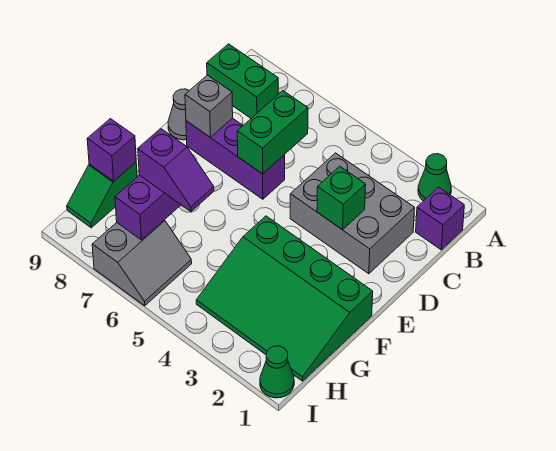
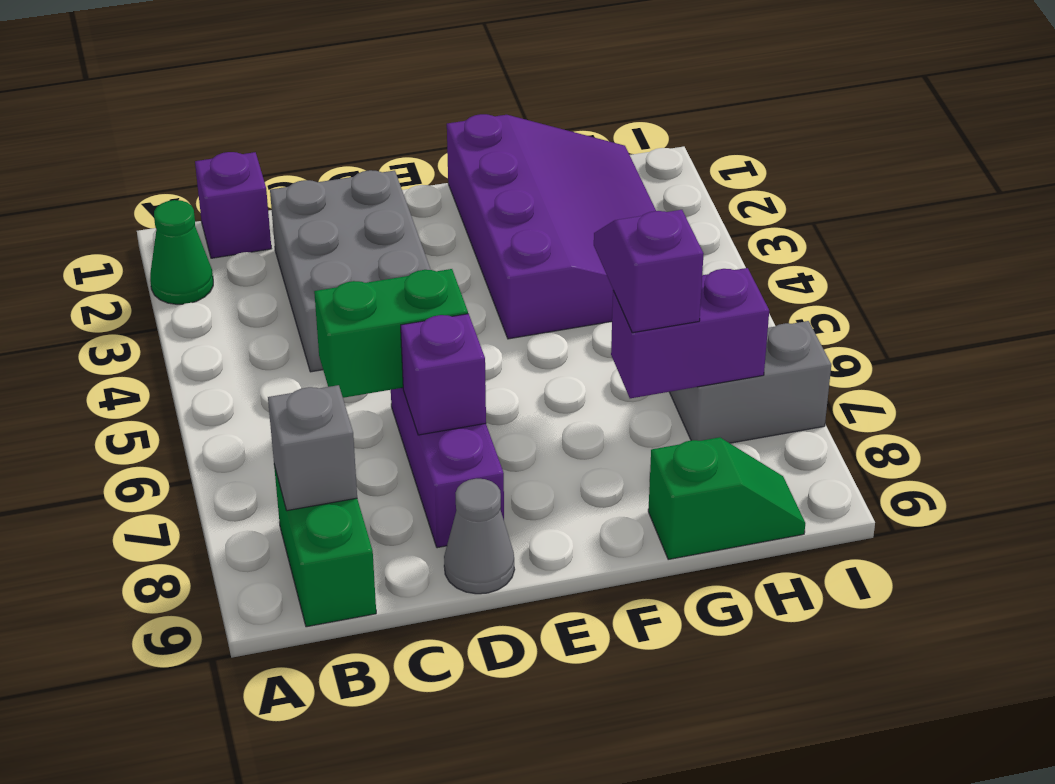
green brick D3 level 2 -> none
grey brick D8 level 2 -> grey brick B8 level 2
green slope F1:H4 level 1 top F -> purple slope F1:H4 level 1 top F
purple brick G9 level 2 -> purple brick D7 level 2
green cone I1 level 1 -> none

